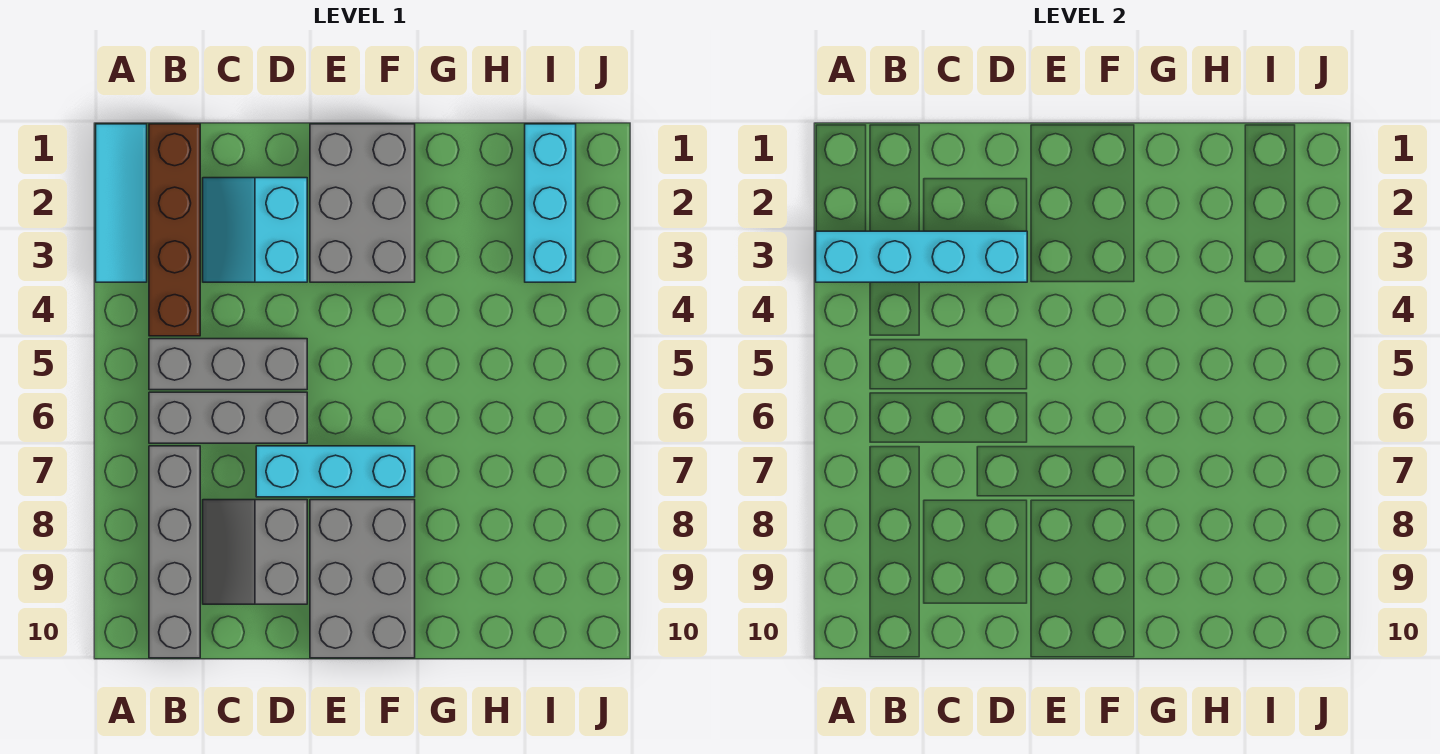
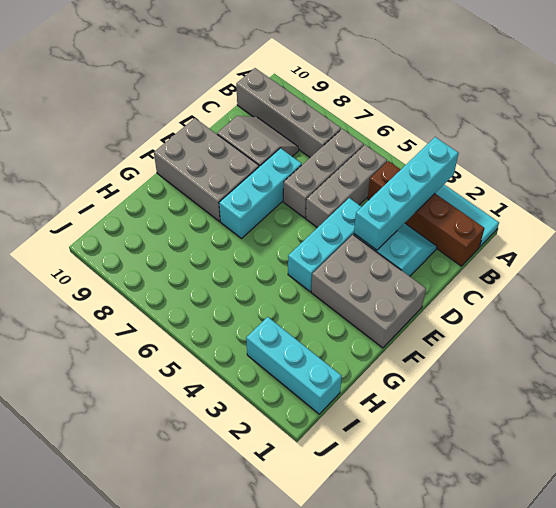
none -> cyan brick D4:F4 level 1

